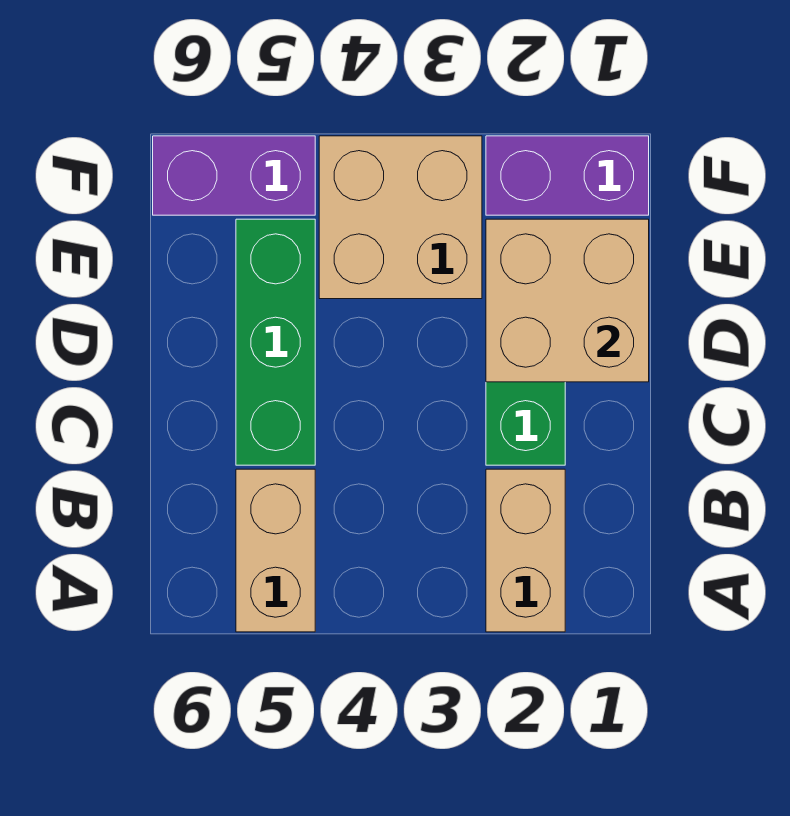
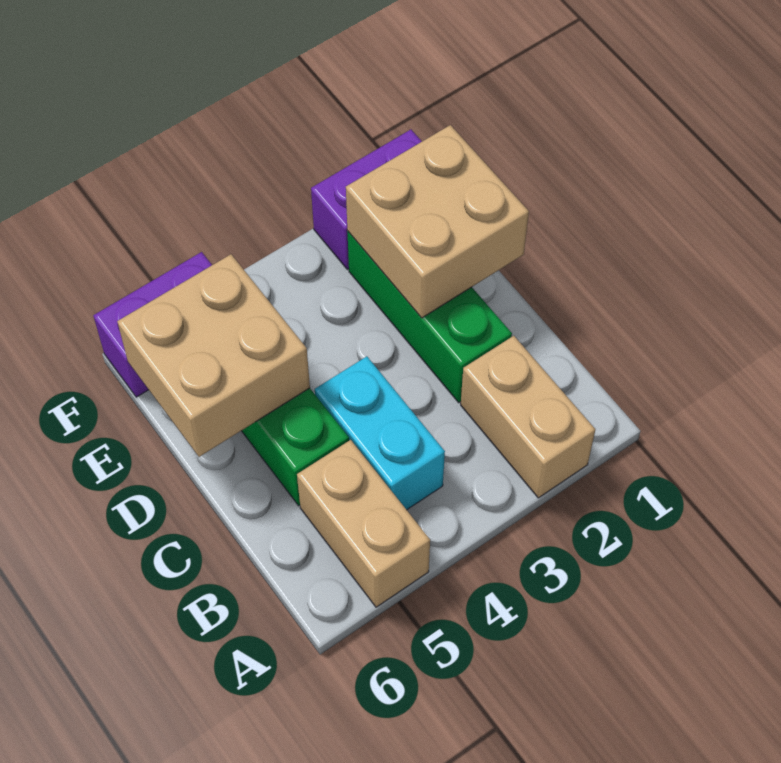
none -> cyan brick B4:C4 level 1
tan brick E3:F4 level 1 -> tan brick D5:E6 level 2

